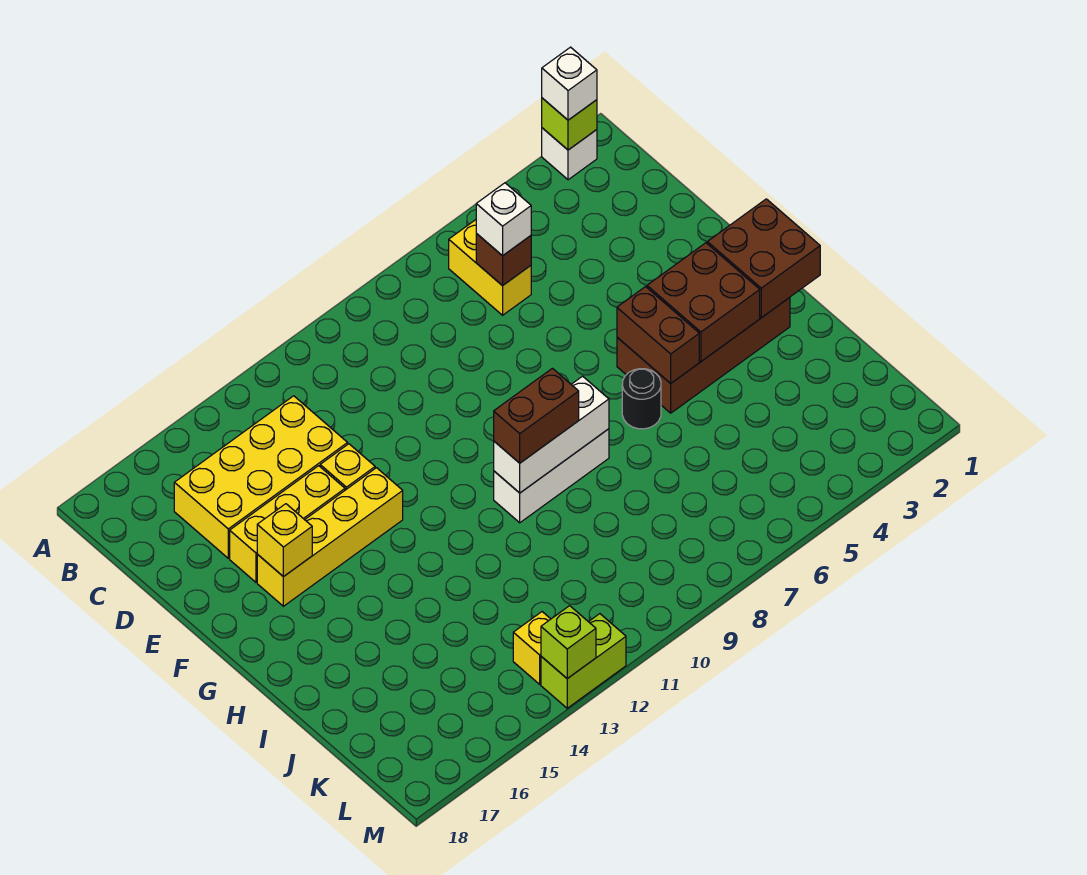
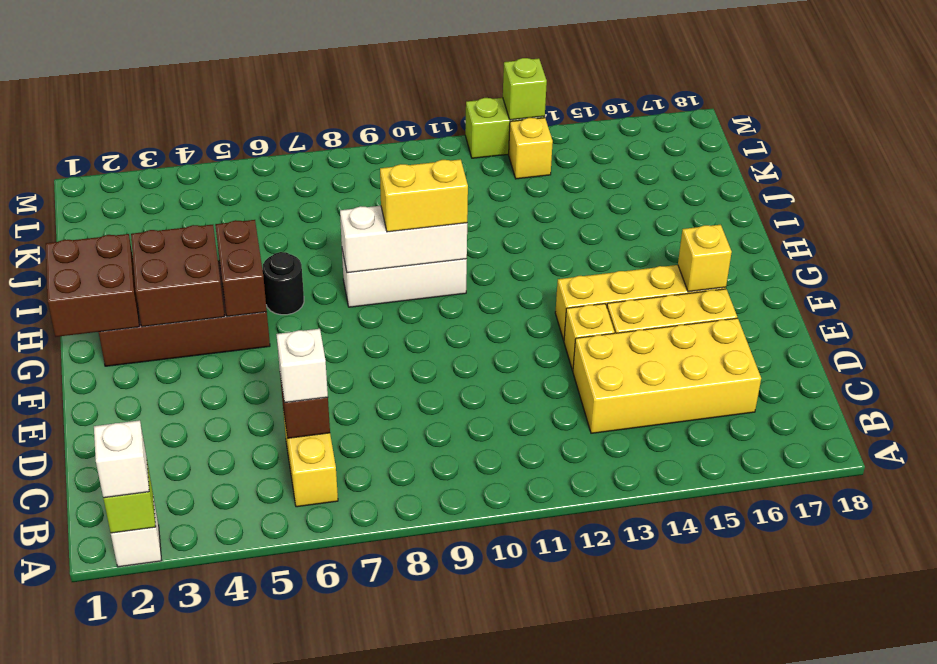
brown brick H9:H10 level 3 -> yellow brick H9:H10 level 3

